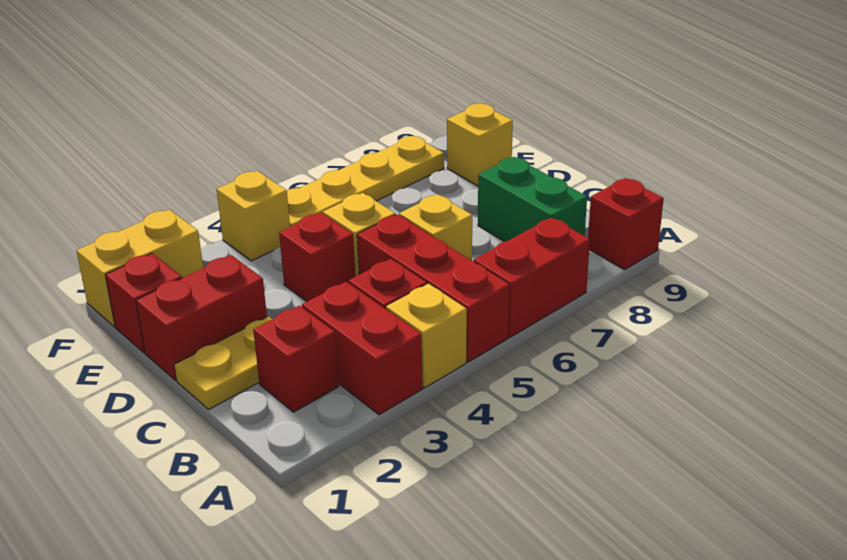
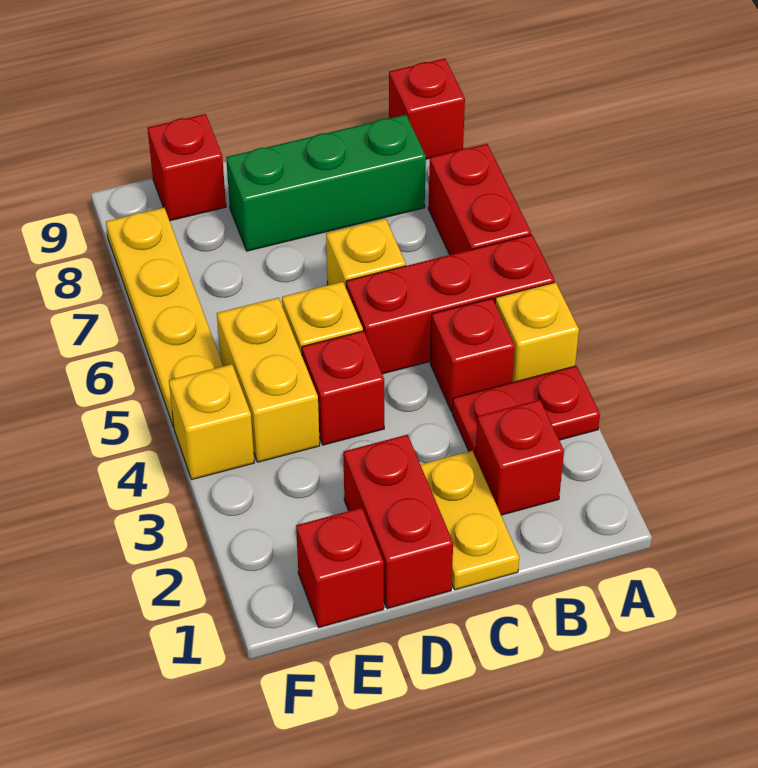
red brick A3:B3 level 1 -> red plate A3:B3 level 1
green brick B8:C8 level 1 -> green brick B8:D8 level 1
yellow brick E9 level 1 -> red brick E9 level 1
yellow brick F1:F2 level 1 -> yellow brick E4:E5 level 1

